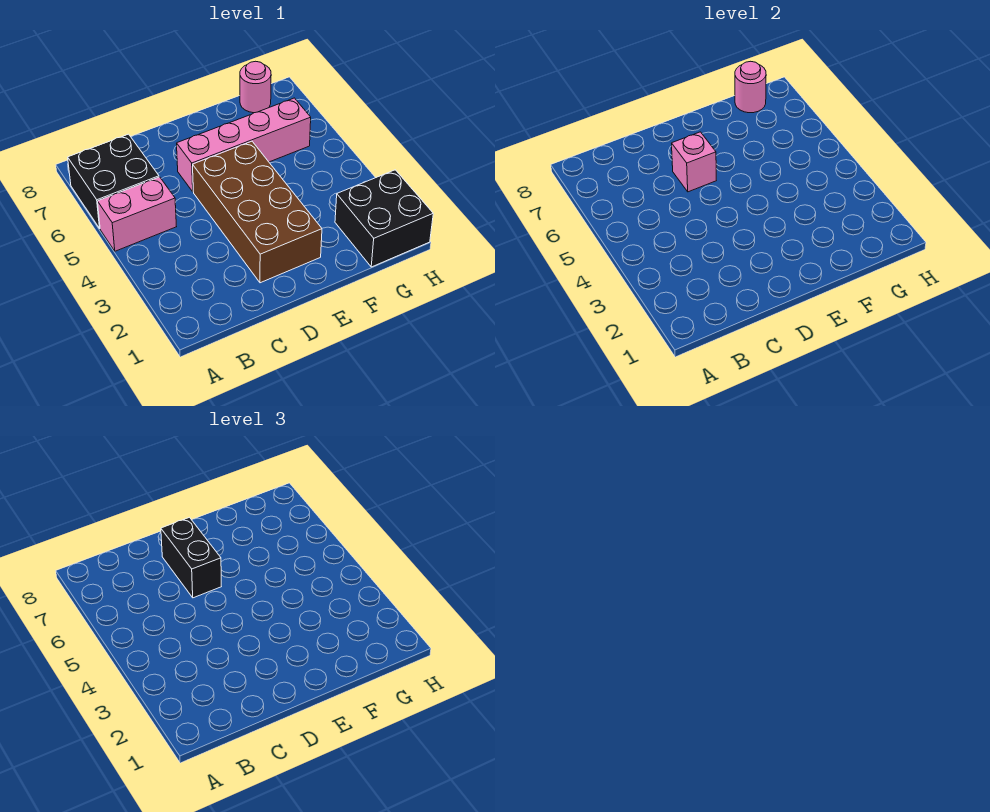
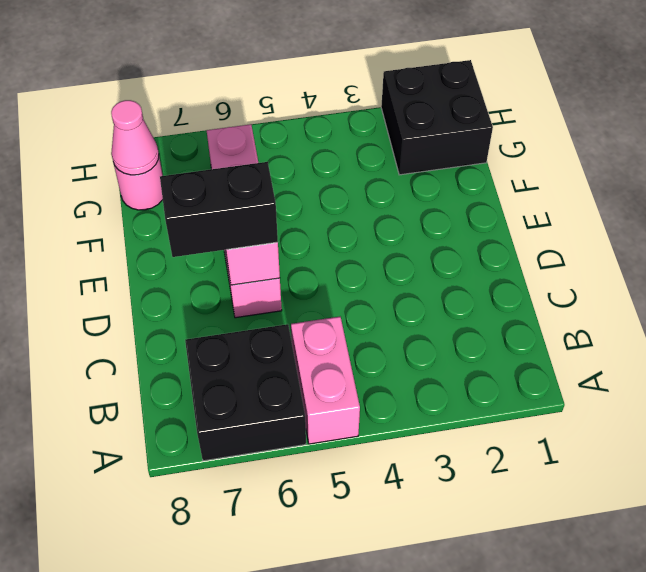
brown brick D2:E5 level 1 -> none
pink round brick G8 level 2 -> pink cone G8 level 2

